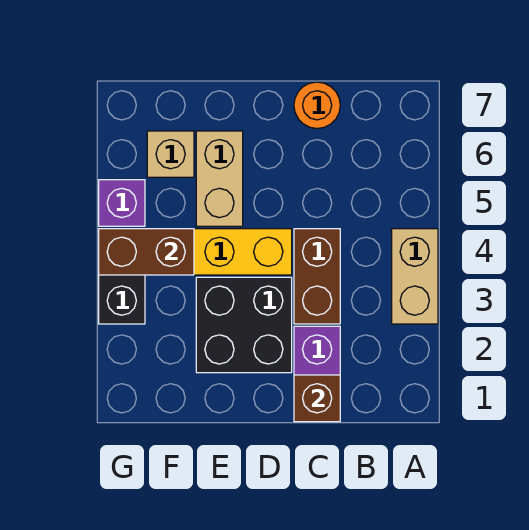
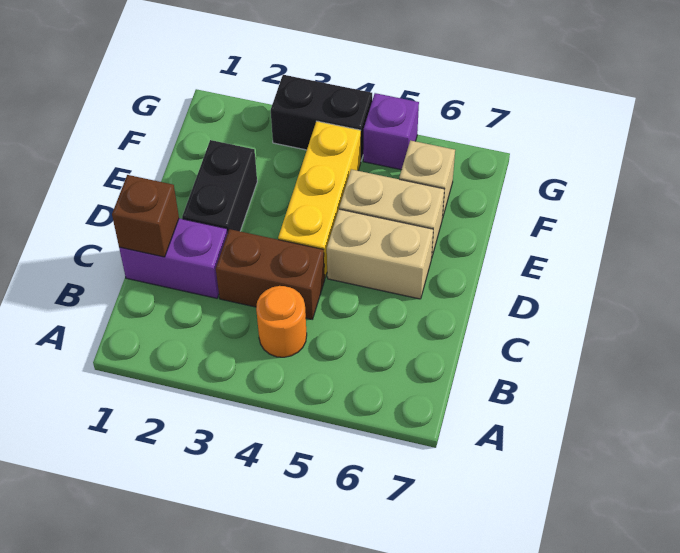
tan brick A3:A4 level 1 -> tan brick D5:D6 level 1
orange round brick C7 level 1 -> orange round brick B4 level 1
black brick D2:E3 level 1 -> black brick D2:E2 level 1
brown brick F4:G4 level 2 -> none

